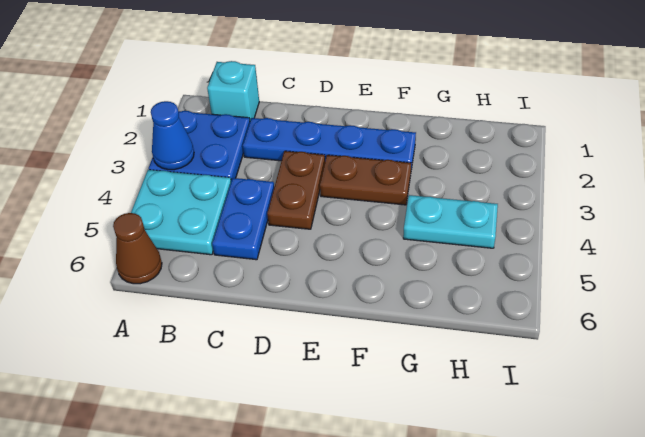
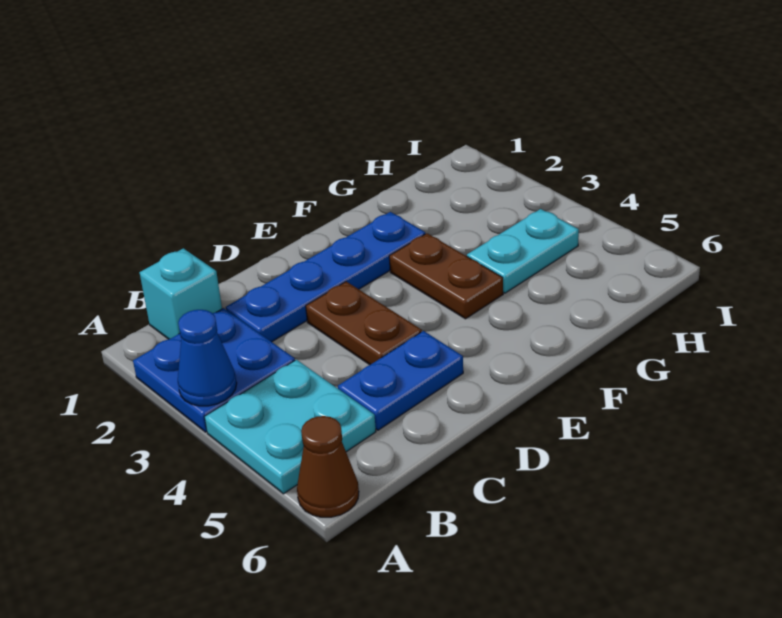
blue plate C4:C5 level 1 -> blue plate C5:D5 level 1
brown plate E3:F3 level 1 -> brown plate F3:F4 level 1

